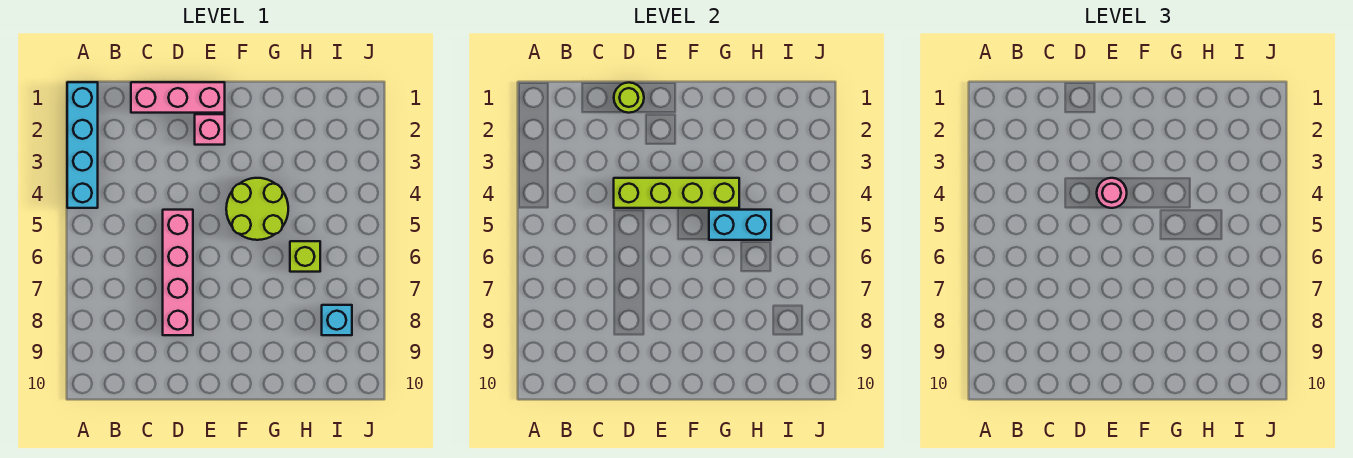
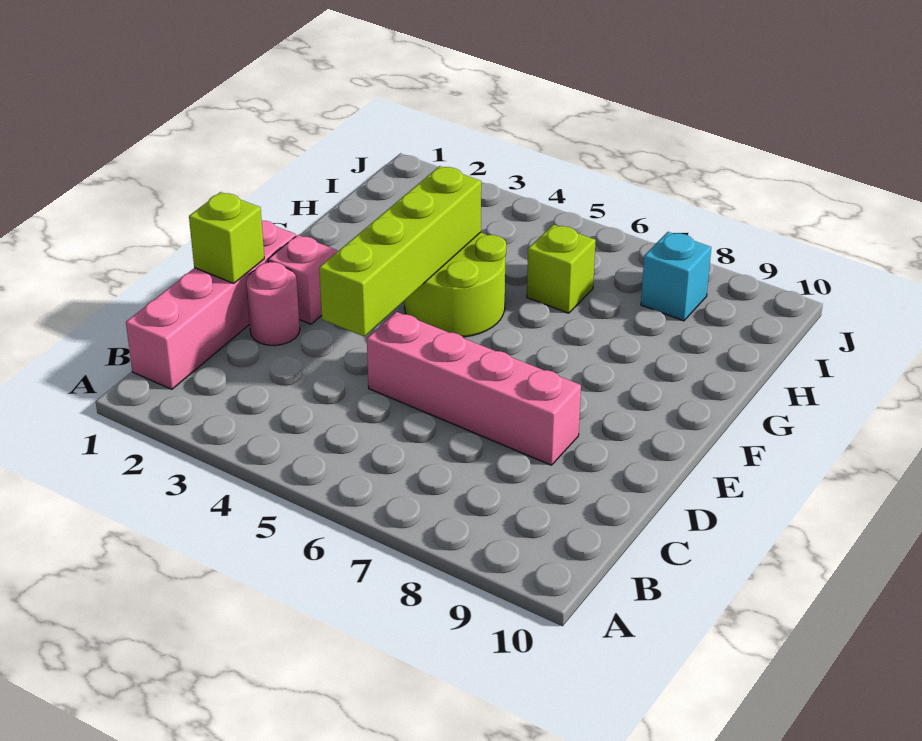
cyan brick A1:A4 level 1 -> none
pink brick C1:E1 level 1 -> pink brick B1:E1 level 1
lime round brick D1 level 2 -> lime brick D1 level 2
pink round brick E4 level 3 -> pink round brick D2 level 1
cyan brick G5:H5 level 2 -> none

